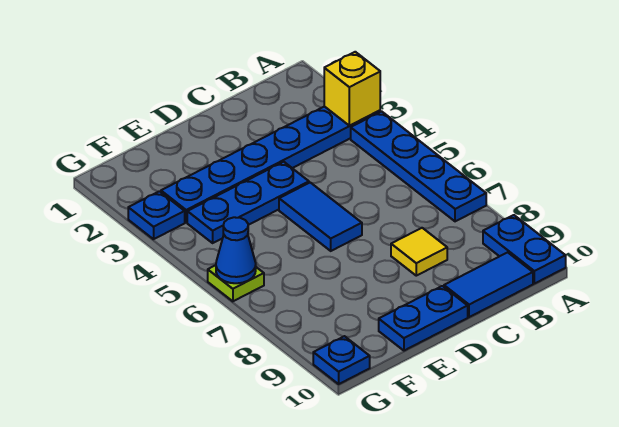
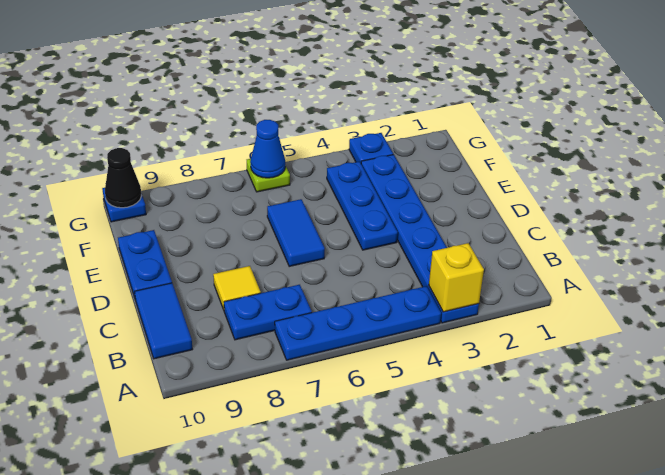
blue plate A9:A10 level 1 -> blue plate B7:B8 level 1
blue tile D5:D6 level 1 -> blue tile D6:E6 level 1
none -> black cone G10 level 2

